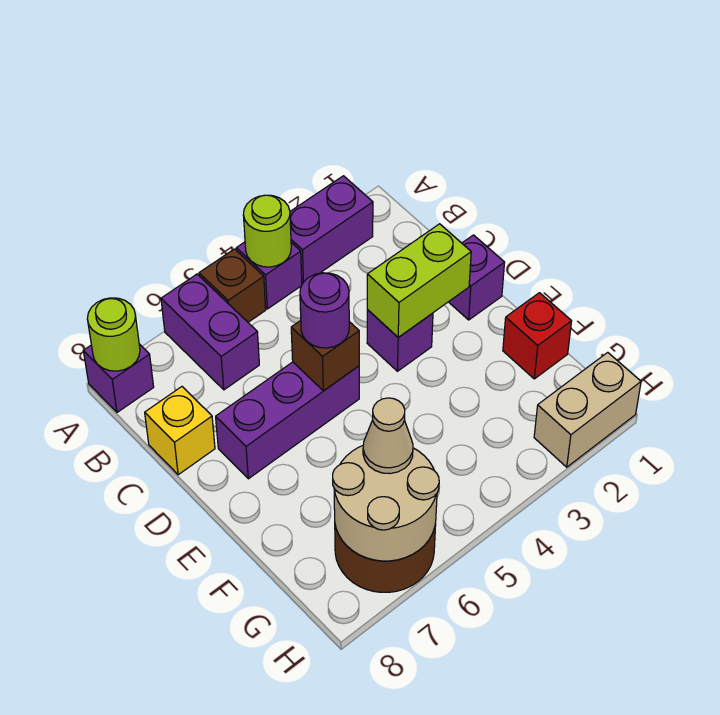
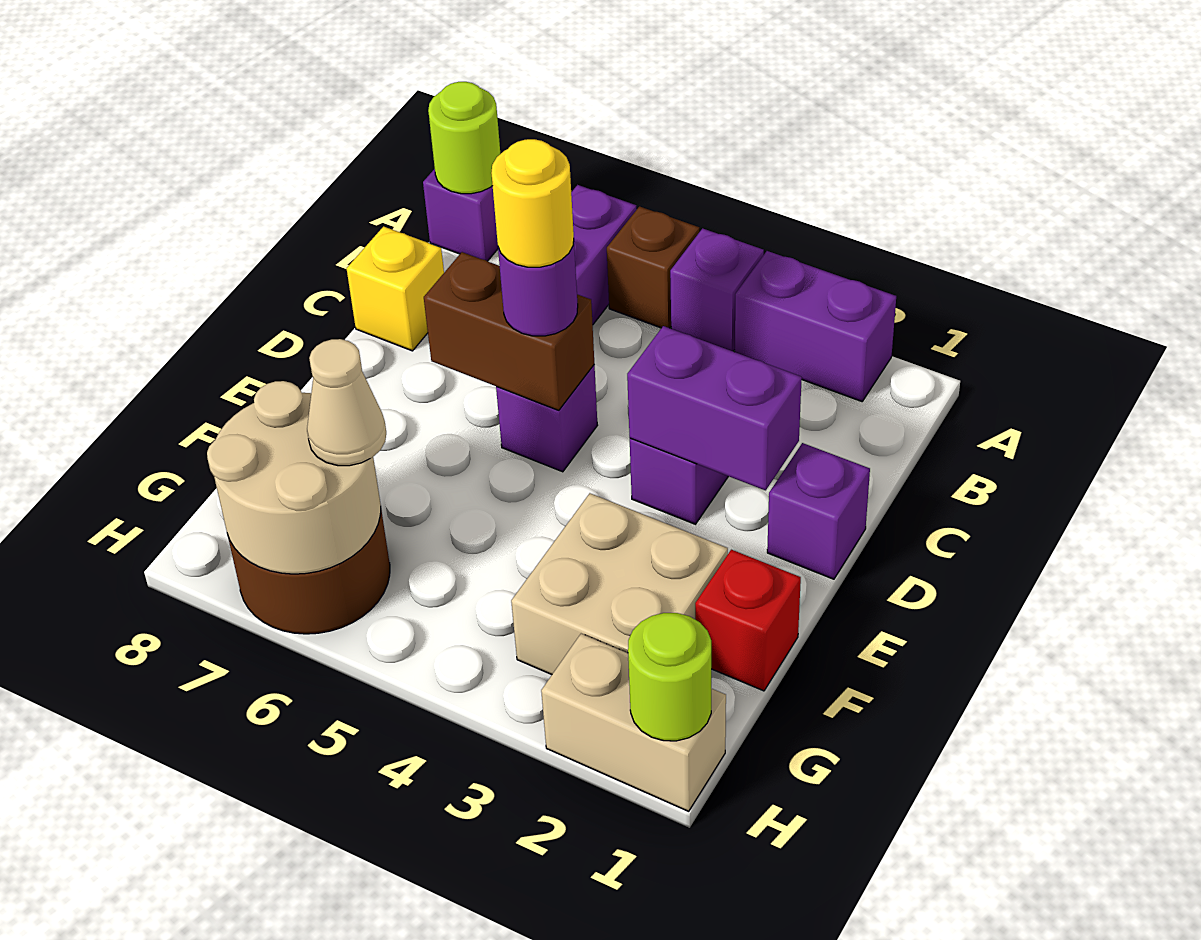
lime round brick A4 level 2 -> lime round brick H1 level 2
lime brick D2:D3 level 2 -> purple brick D2:D3 level 2
purple brick D5:D7 level 1 -> purple brick D5 level 1
brown brick D5 level 2 -> brown brick D5:D6 level 2
none -> yellow round brick D5 level 4
none -> tan brick F2:G3 level 1

